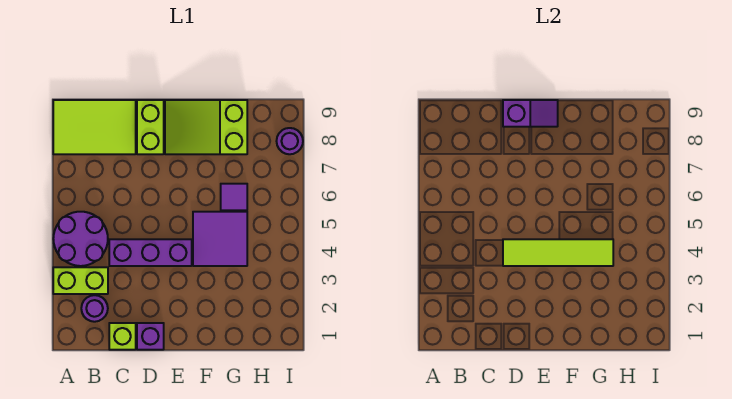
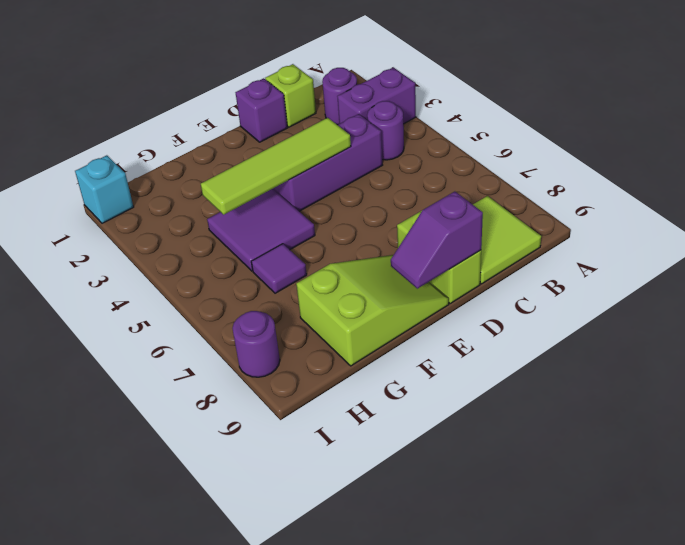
lime brick A3:B3 level 1 -> purple brick A3:B3 level 1
purple round brick A4:B5 level 1 -> purple round brick B4 level 1
lime tile A8:C9 level 1 -> lime tile B8:C9 level 1
none -> cyan brick I1 level 1

